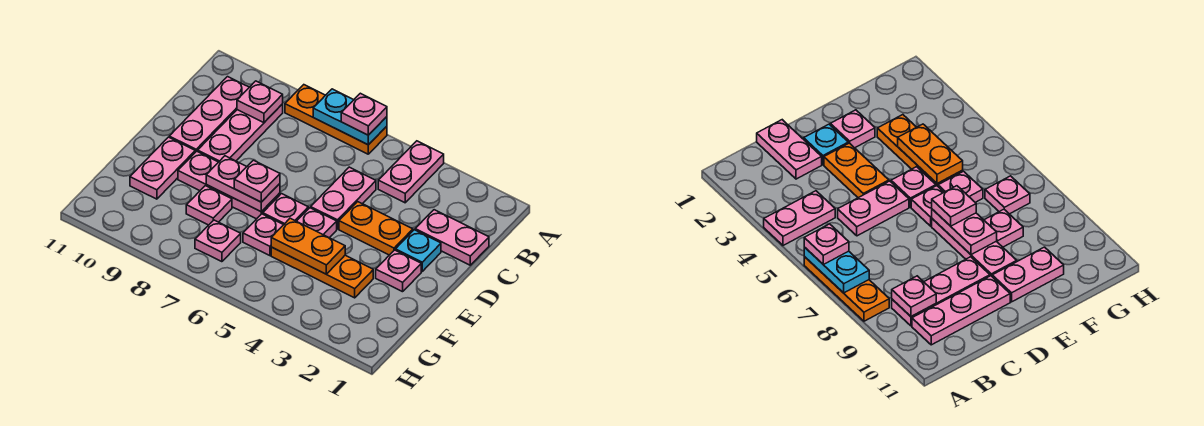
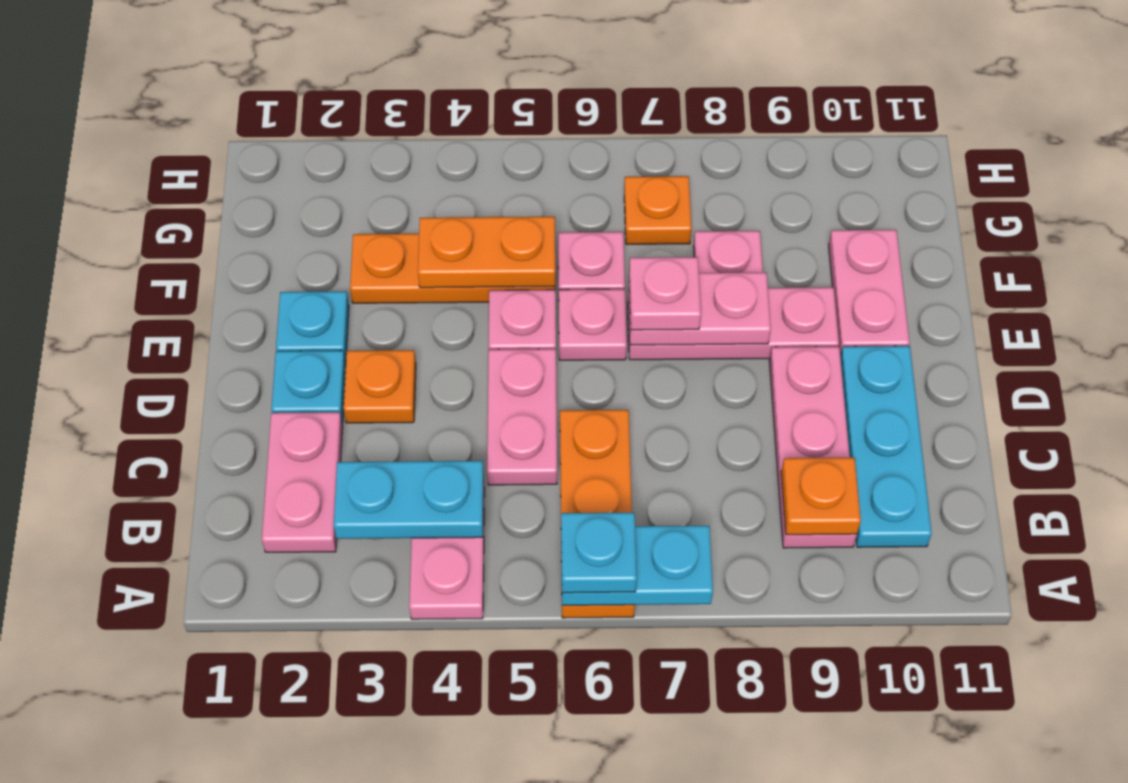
orange plate A6:A8 level 1 -> orange plate A6:C6 level 1
pink plate A6 level 3 -> cyan plate A6 level 3
none -> cyan plate B3:B4 level 2
pink plate B9 level 2 -> orange plate B9 level 2
pink plate B10:D10 level 1 -> cyan plate B10:D10 level 1
pink plate C1:C2 level 1 -> pink plate B2:C2 level 1
orange plate D3:D4 level 1 -> orange plate D3 level 1
pink plate E2 level 1 -> cyan plate E2 level 1
pink plate G7 level 1 -> orange plate G7 level 1

